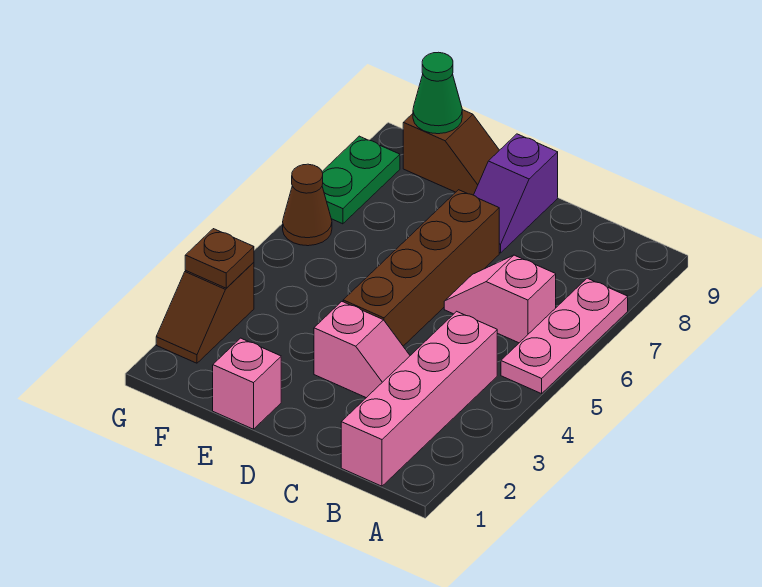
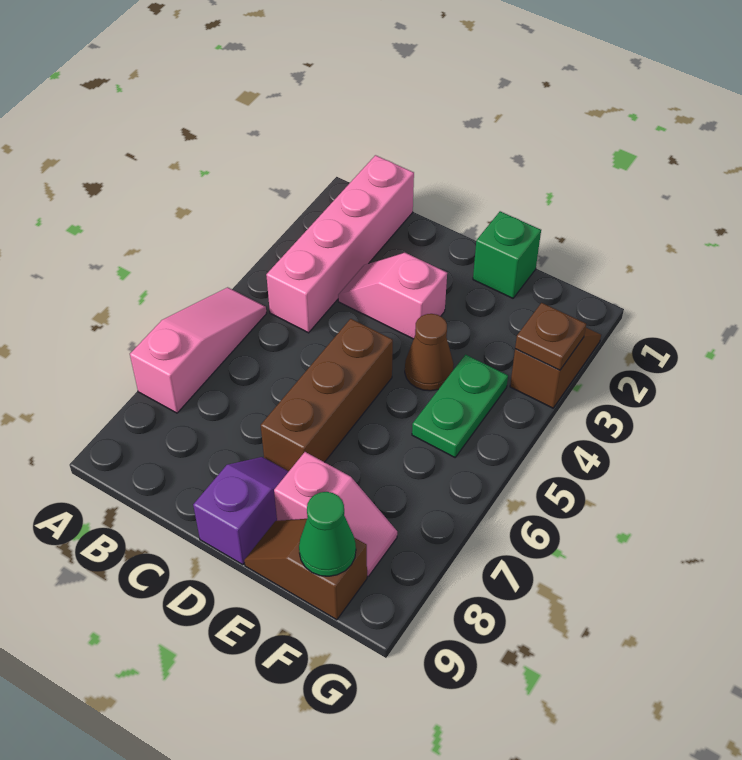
pink plate A5:A7 level 1 -> pink slope A5:A7 level 1 top 7
pink slope B6:C6 level 1 top B -> pink slope E8:F8 level 1 top E
brown brick D4:D7 level 1 -> brown brick D5:D7 level 1
pink brick E1 level 1 -> green brick E1 level 1
brown cone G6 level 1 -> brown cone E4 level 1
green plate G7:G8 level 1 -> green plate F4:F5 level 1

